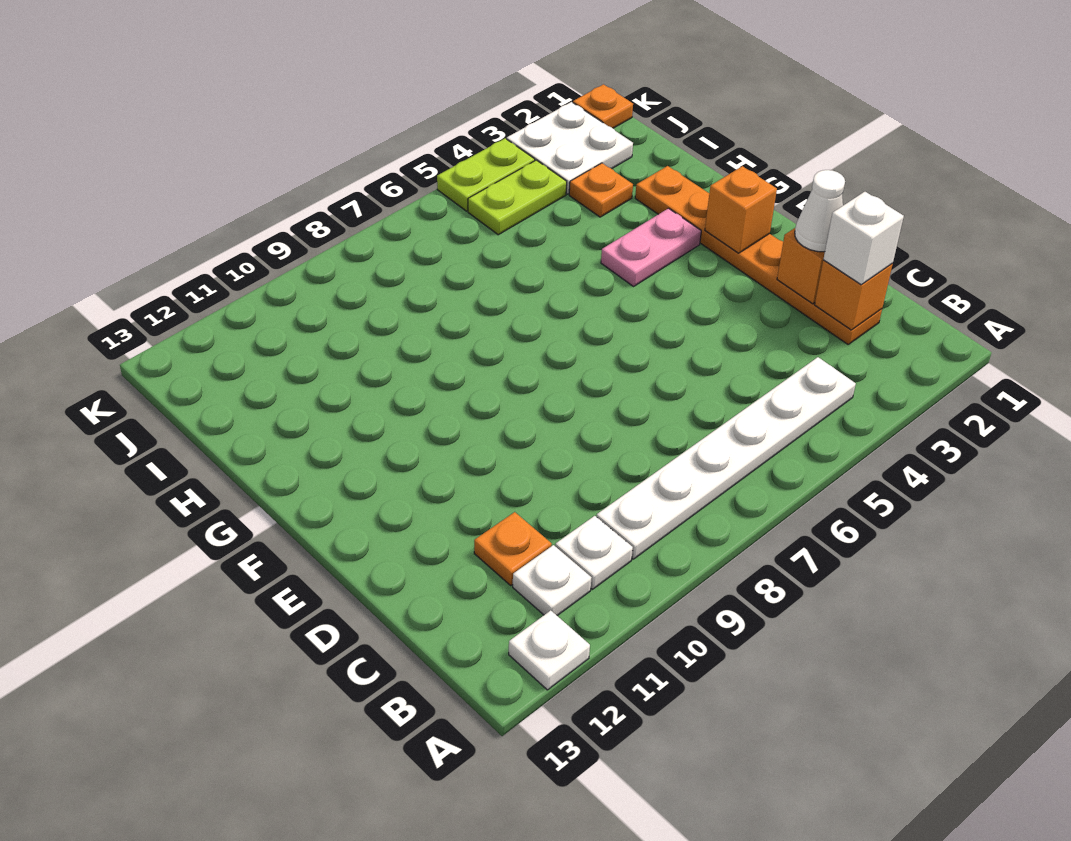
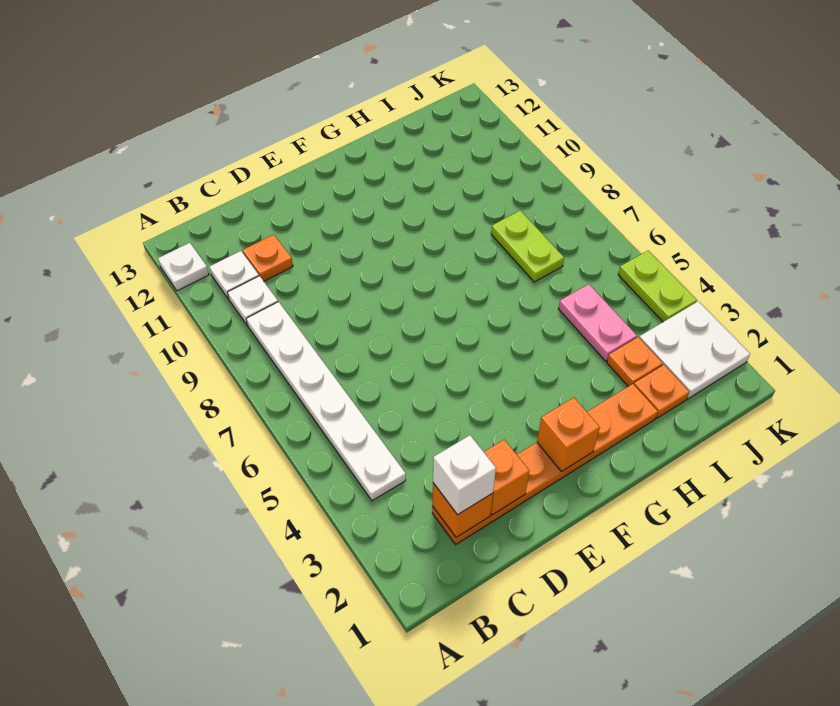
white cone D2 level 3 -> none
pink plate G3:G4 level 1 -> pink plate I4:I5 level 1
lime plate J4:J5 level 1 -> lime plate I7:I8 level 1
orange plate K1 level 1 -> orange plate I2 level 1

